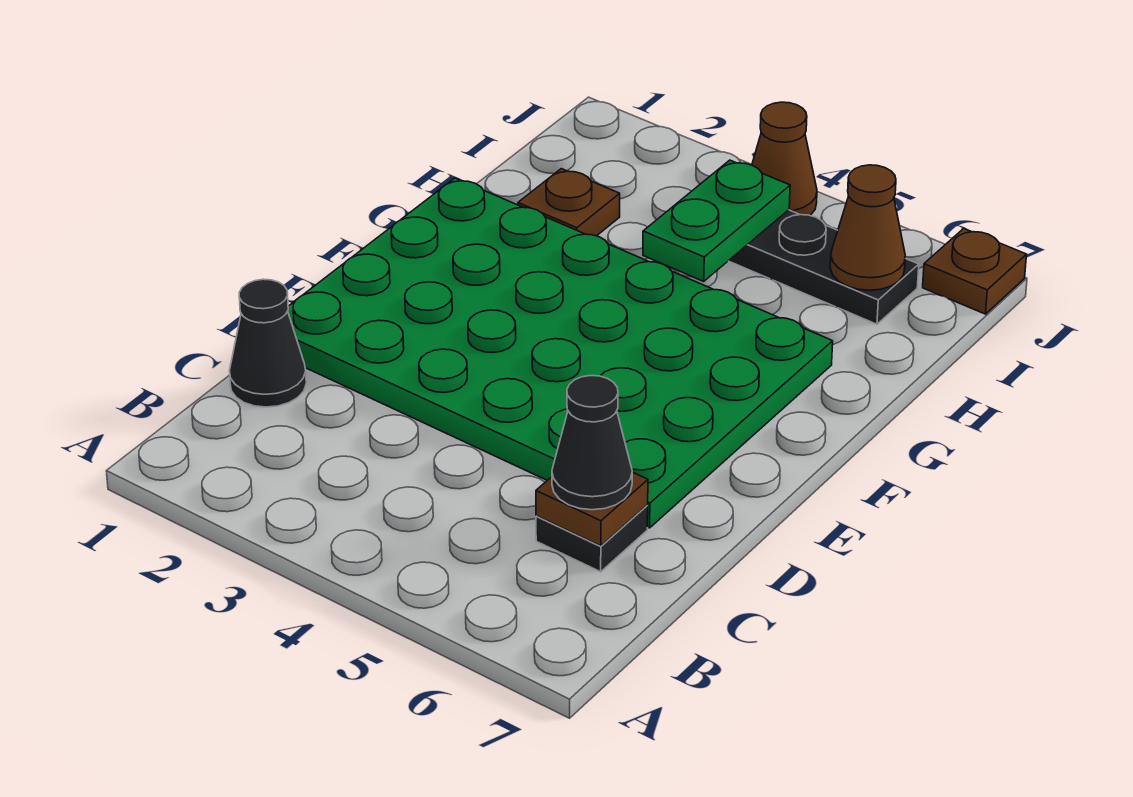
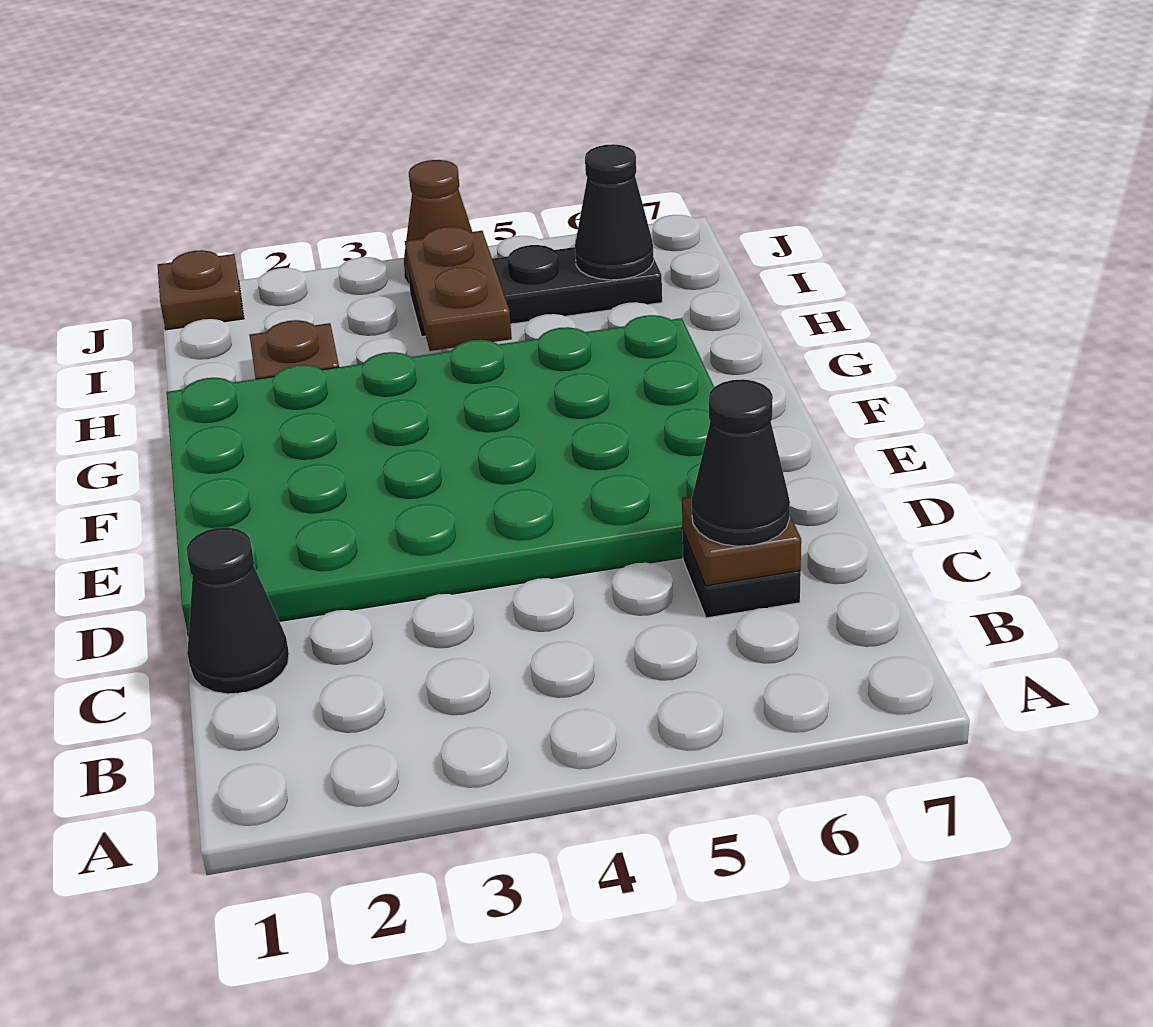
green plate H4:I4 level 2 -> brown plate H4:I4 level 2
brown cone I6 level 2 -> black cone I6 level 2
brown plate J7 level 1 -> brown plate J1 level 1

